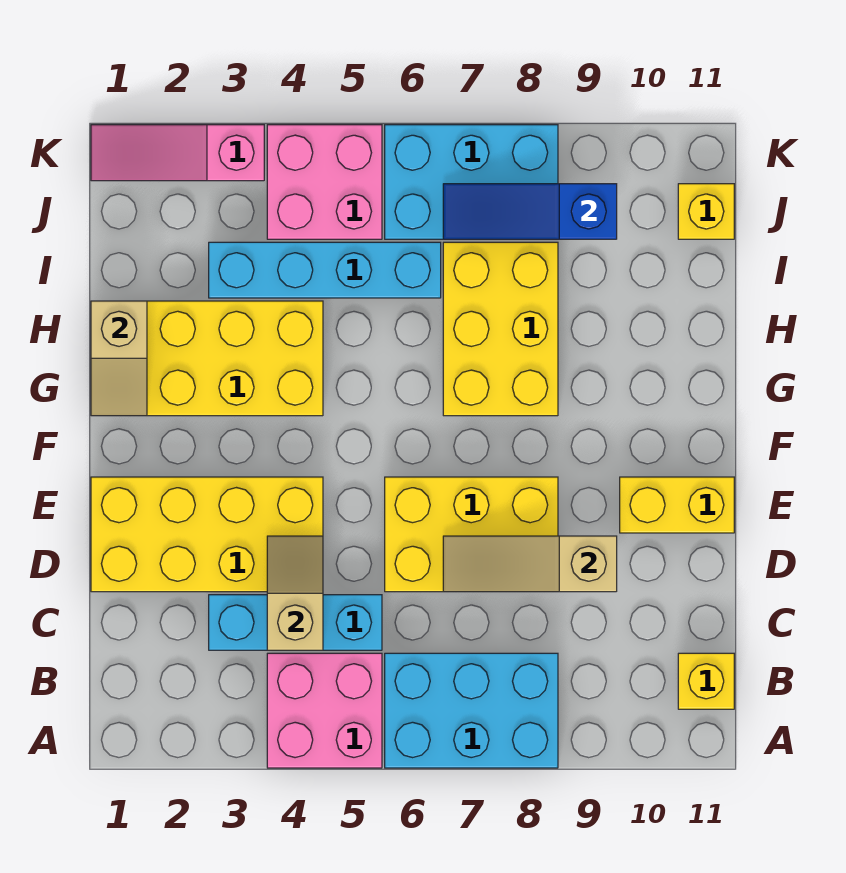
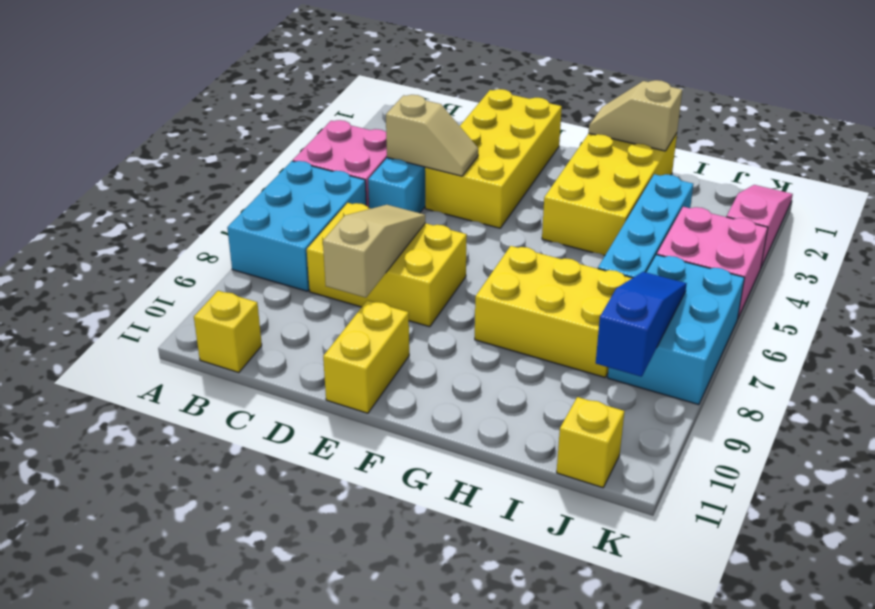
yellow brick D6:E8 level 1 -> yellow brick C7:E8 level 1

